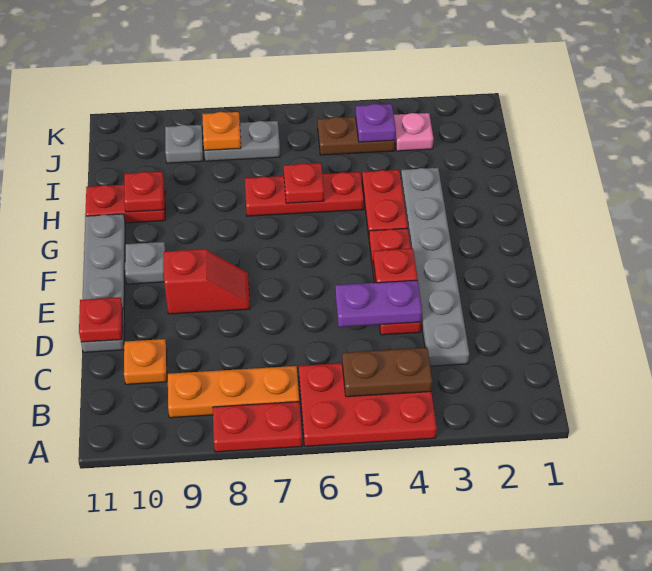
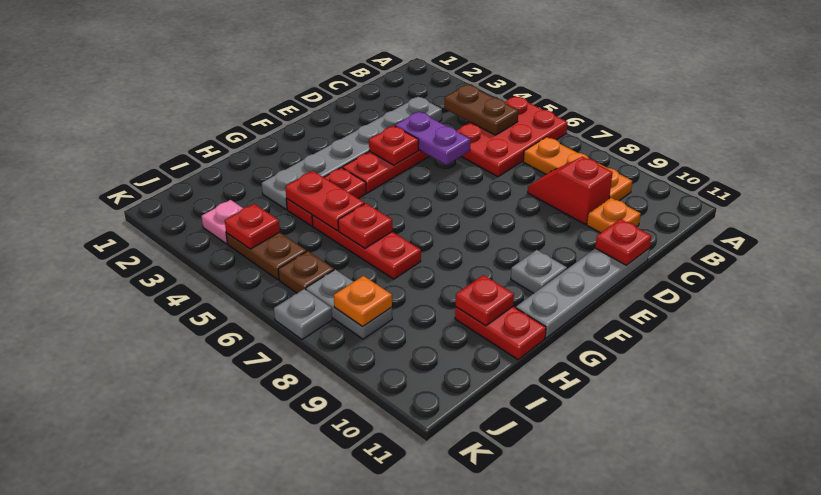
red plate A4:B6 level 1 -> red plate A5:C6 level 1
red plate A7:A8 level 1 -> red plate H4:H5 level 2
red slope E8:E9 level 1 top 9 -> red slope C8:C9 level 1 top 9
purple plate J4 level 2 -> red plate J4 level 2
none -> brown plate J6 level 1
grey plate J9 level 1 -> grey plate K7 level 1

